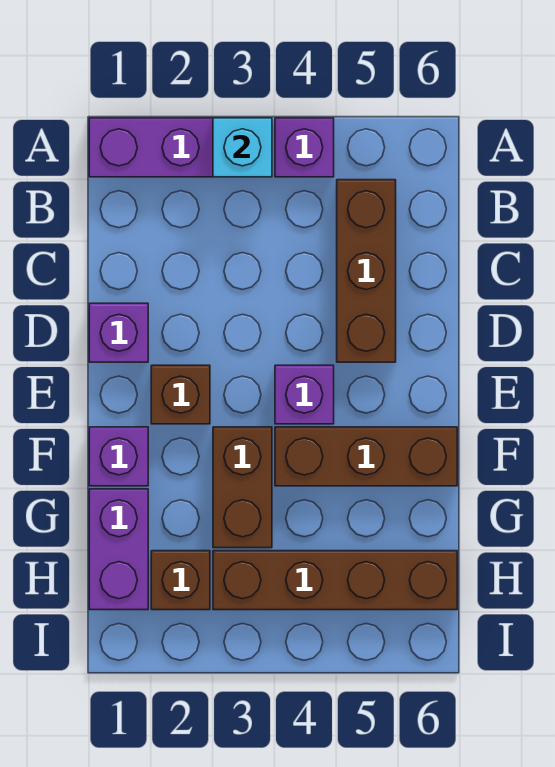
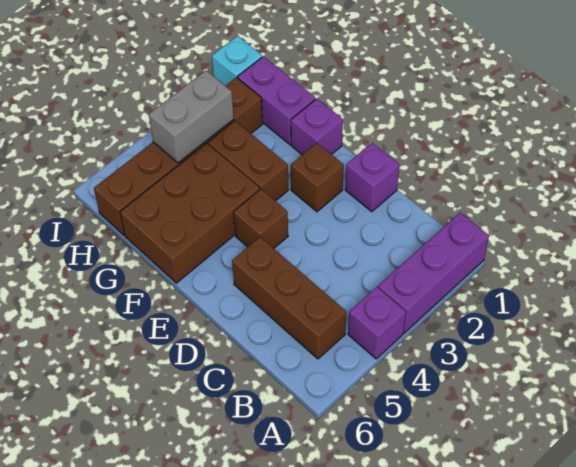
cyan brick A3 level 2 -> cyan brick I1 level 1
purple brick E4 level 1 -> brown brick E4 level 1
brown brick F4:F6 level 1 -> brown brick F4:G6 level 1
none -> grey brick H3:H4 level 2

